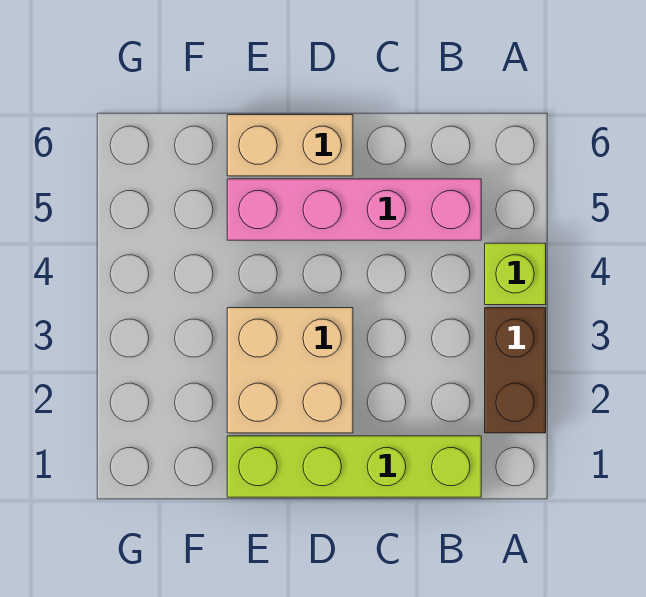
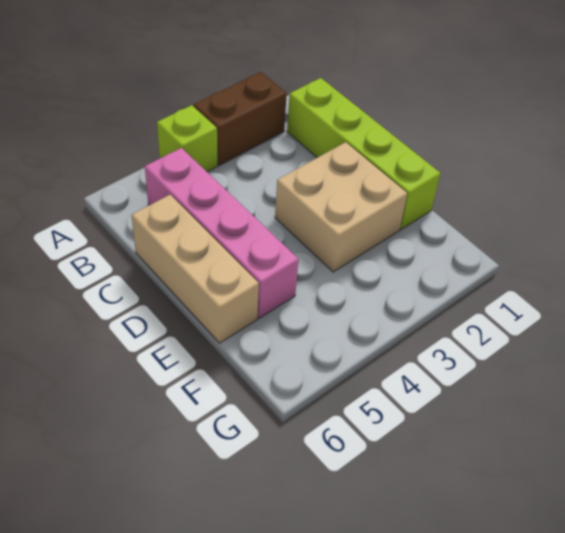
tan brick D6:E6 level 1 -> tan brick C6:E6 level 1

